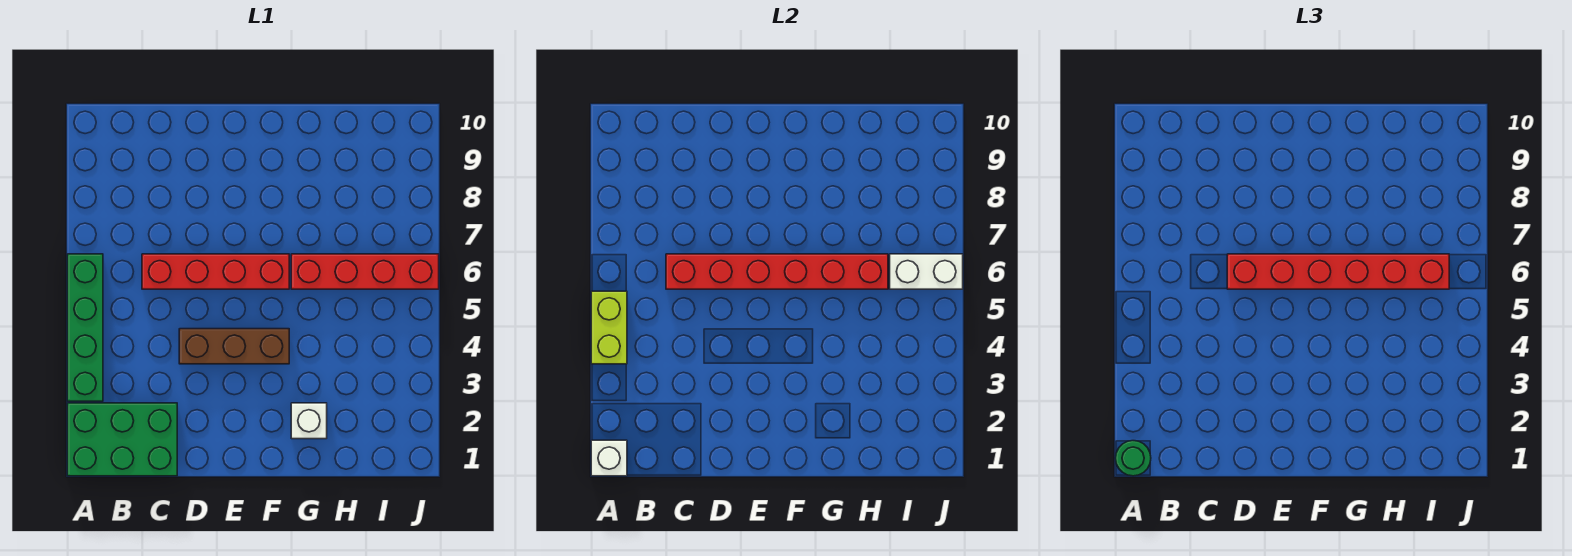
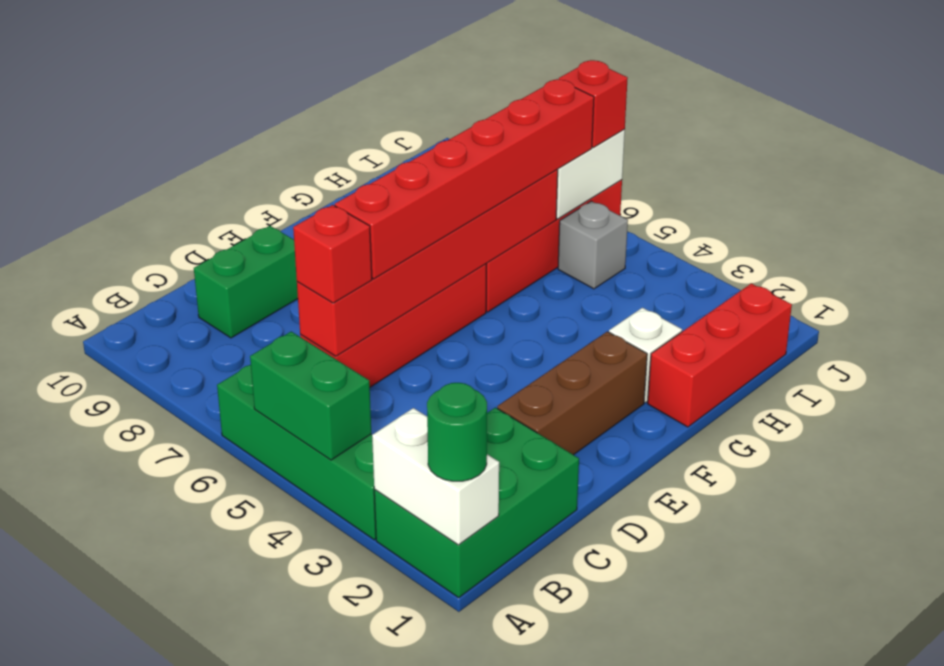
white brick A1 level 2 -> white brick A1:A2 level 2
lime brick A4:A5 level 2 -> green brick A4:A5 level 2
none -> red brick C6 level 3
none -> green brick C9:D9 level 1
brown brick D4:F4 level 1 -> brown brick D2:F2 level 1
none -> red brick G1:I1 level 1
none -> grey brick I5 level 1
none -> red brick J6 level 3

